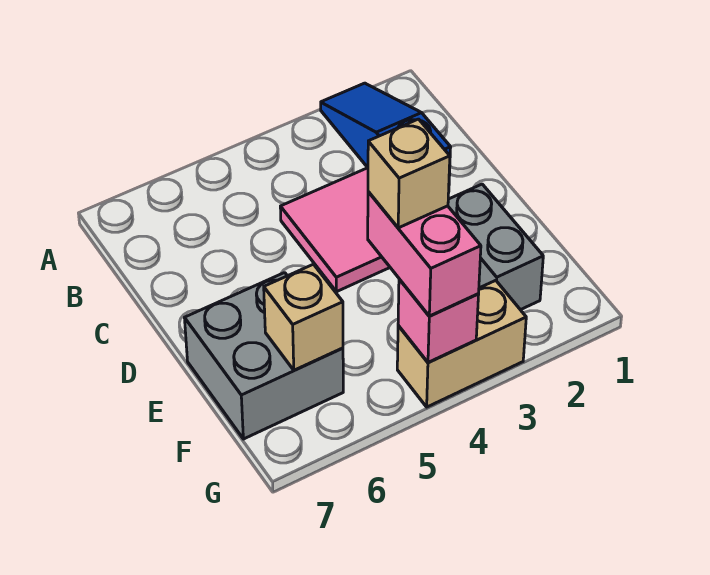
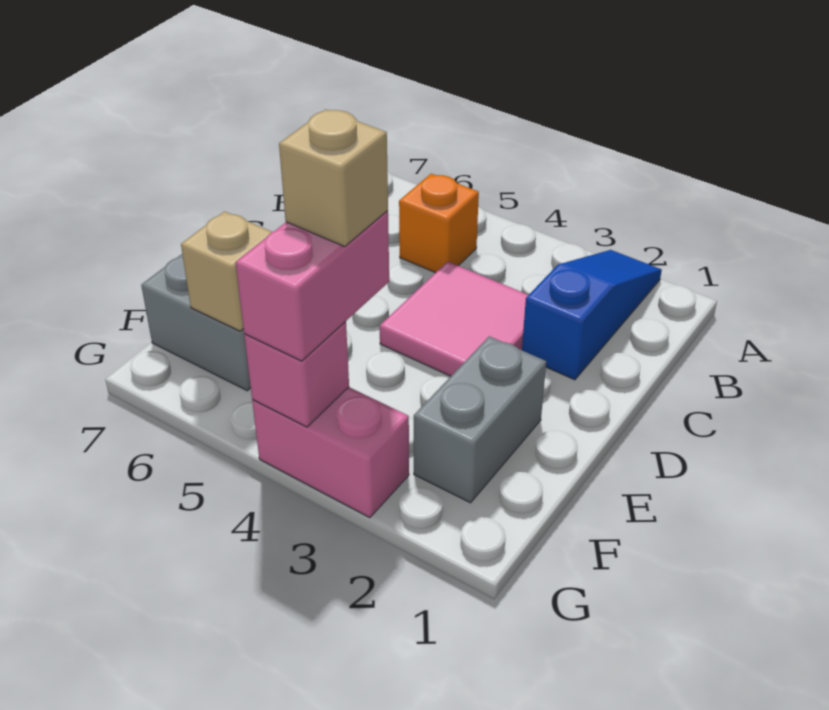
none -> orange brick B5 level 1
tan brick G3:G4 level 1 -> pink brick G3:G4 level 1

